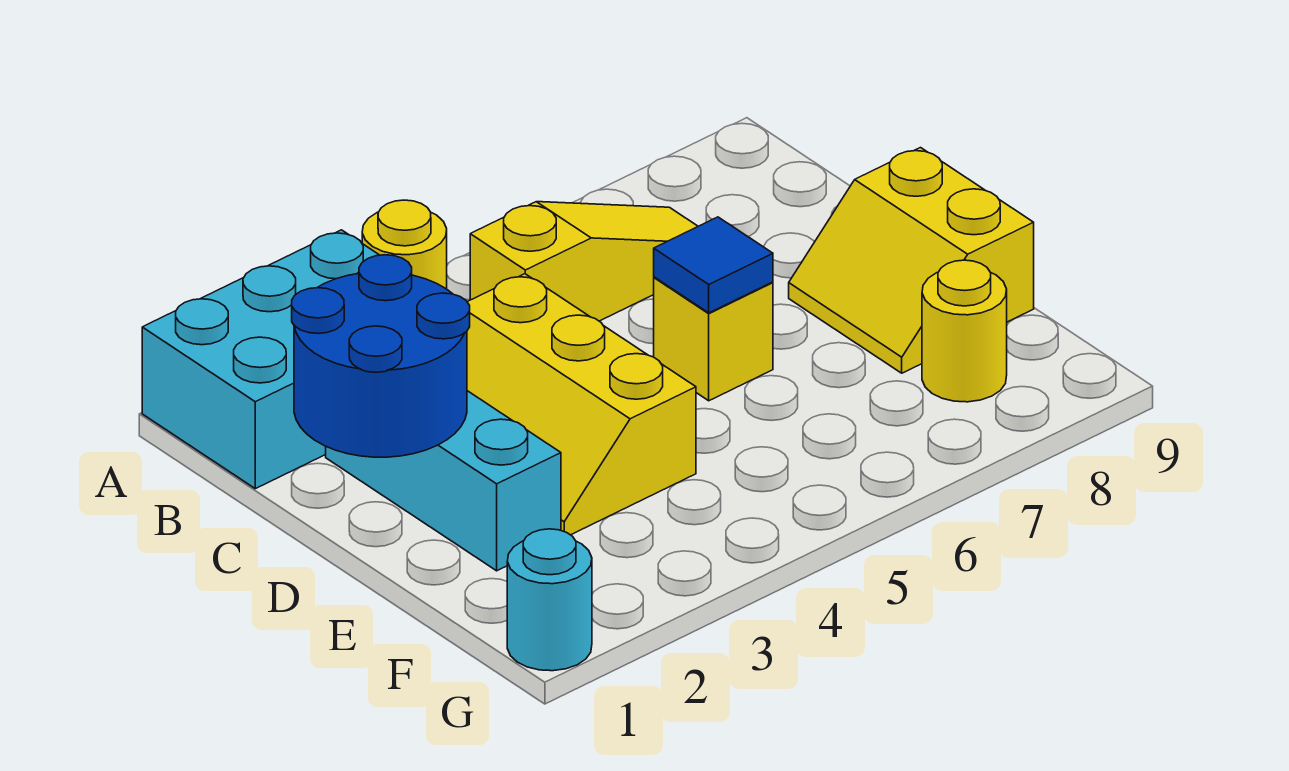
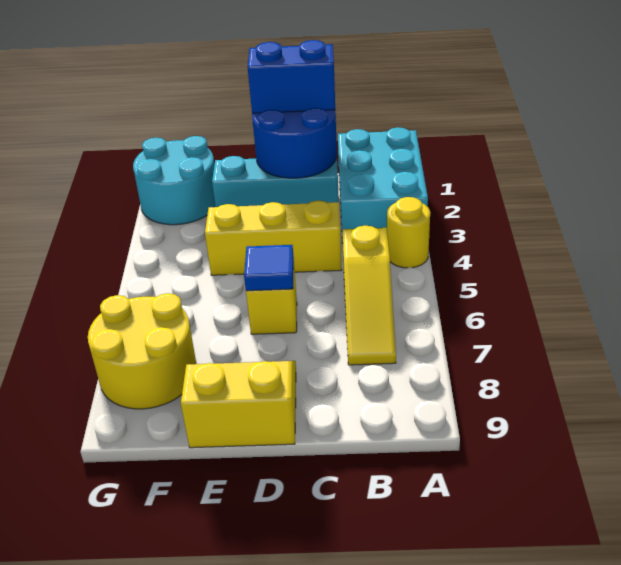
none -> blue brick C1:D1 level 3
yellow round brick F8 level 1 -> yellow round brick F7:G8 level 1
cyan round brick G1 level 1 -> cyan round brick F1:G2 level 1

